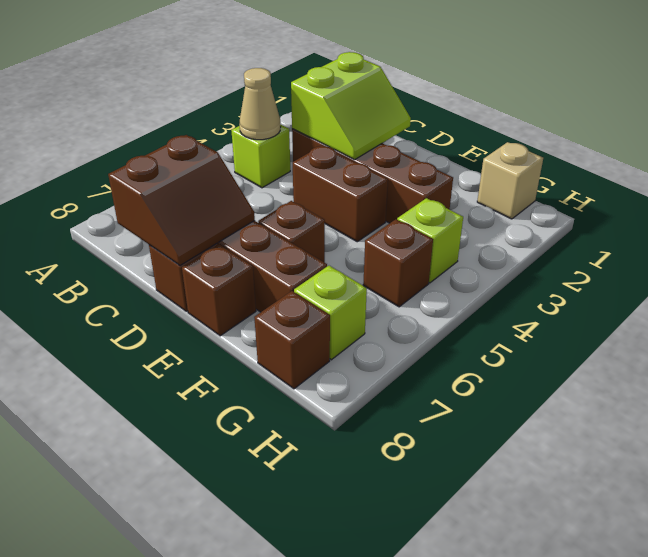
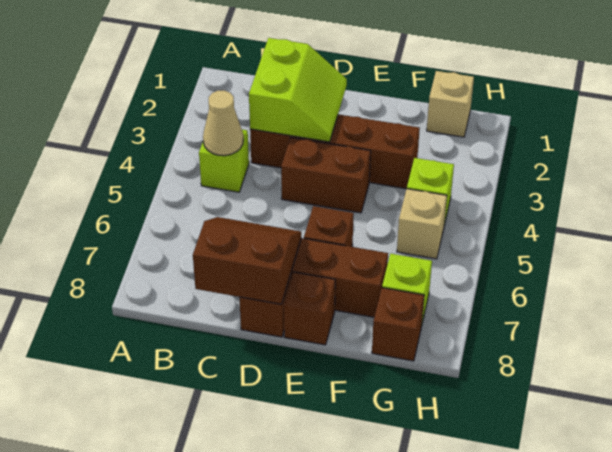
brown slope C7:D8 level 2 top C -> brown slope C7:D8 level 2 top 8
brown brick G5 level 1 -> tan brick G5 level 1

